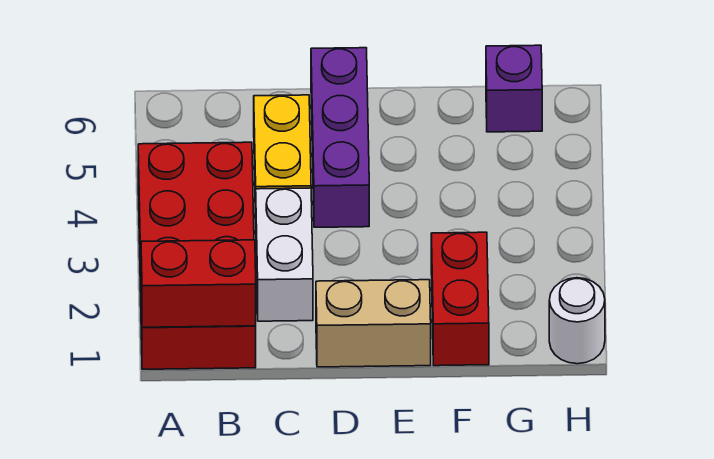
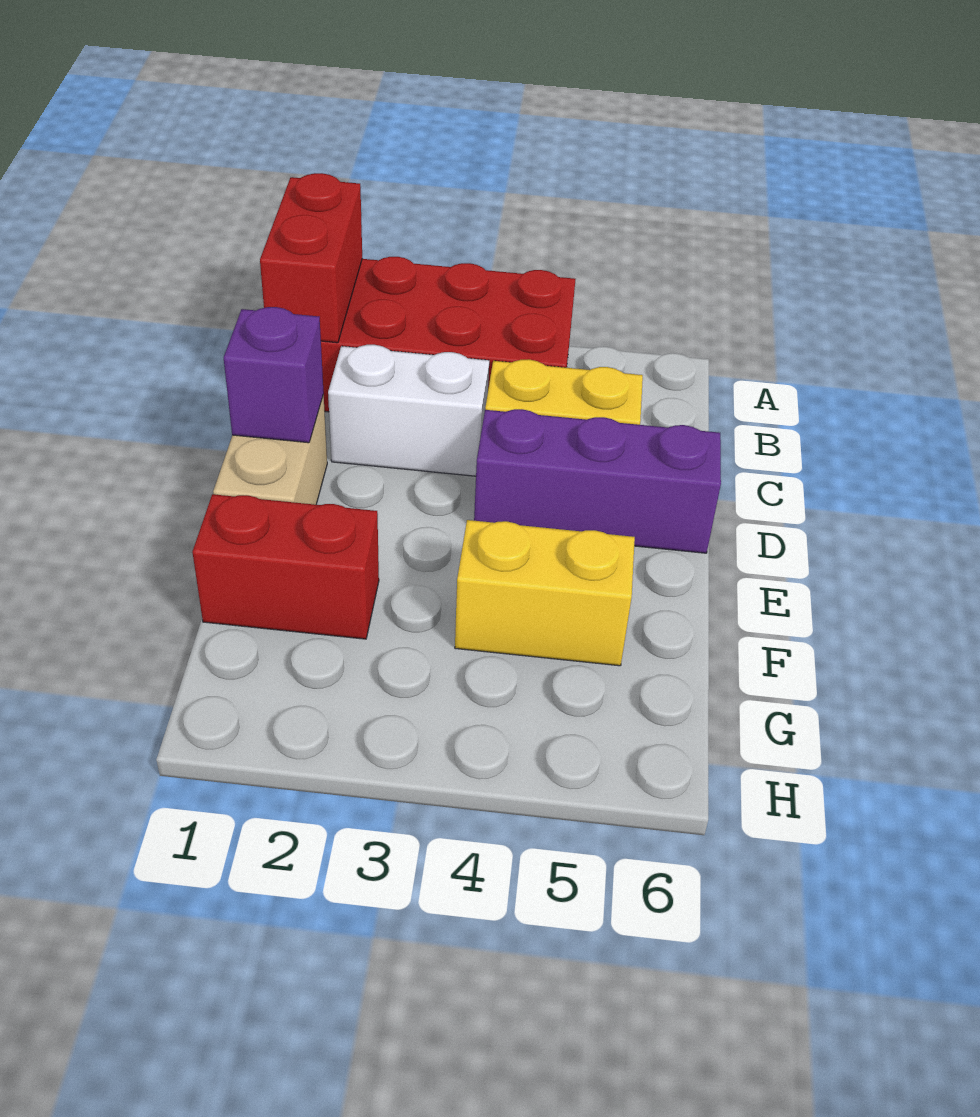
none -> yellow brick F4:F5 level 1
purple brick G6 level 1 -> purple brick D1 level 2
white round brick H1 level 1 -> none

